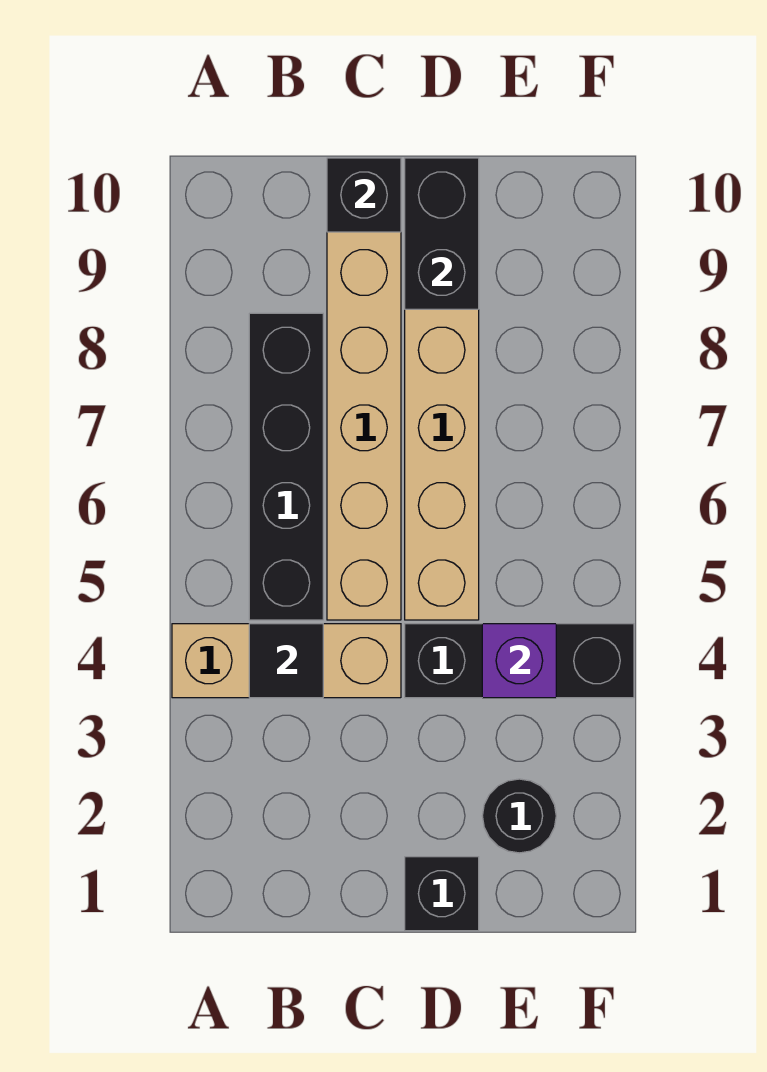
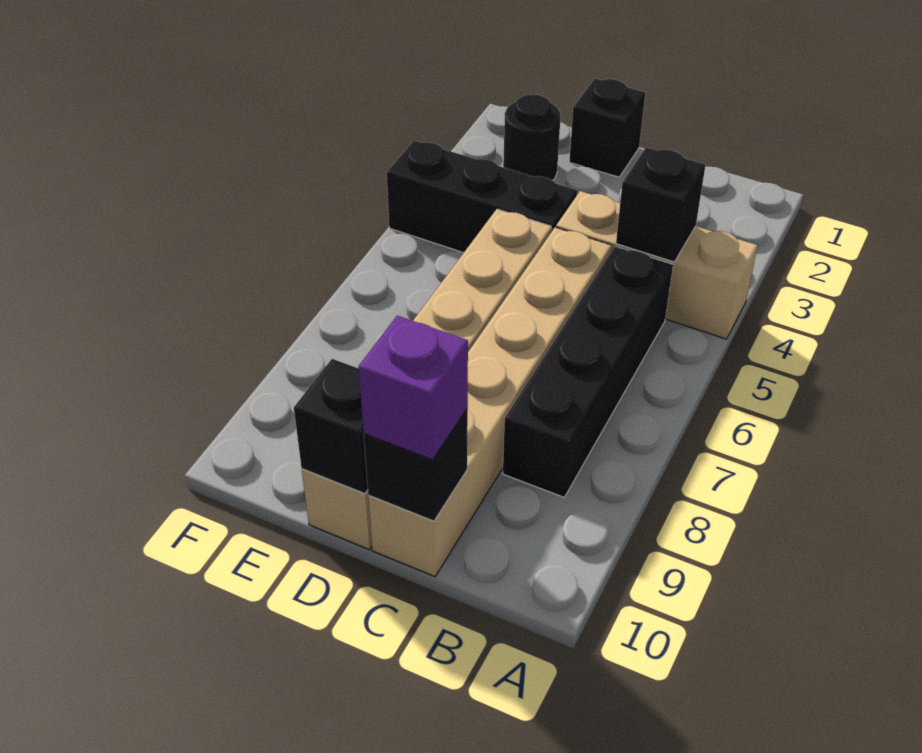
black tile B4 level 2 -> black brick B4 level 2
black brick D9:D10 level 2 -> black brick D10 level 2
purple brick E4 level 2 -> purple brick C10 level 3

